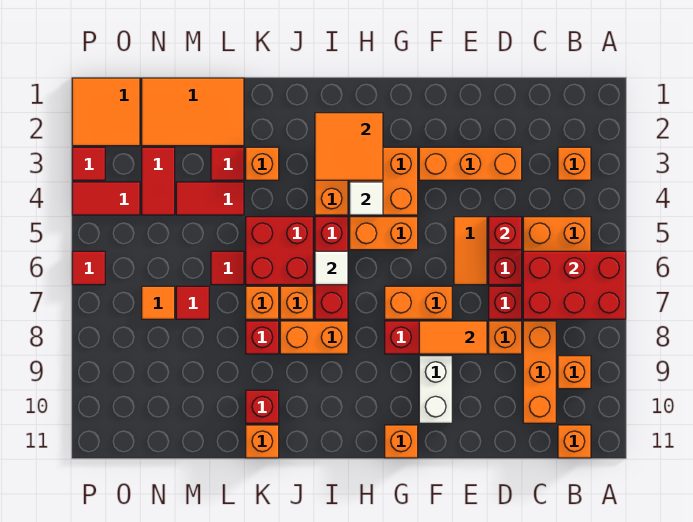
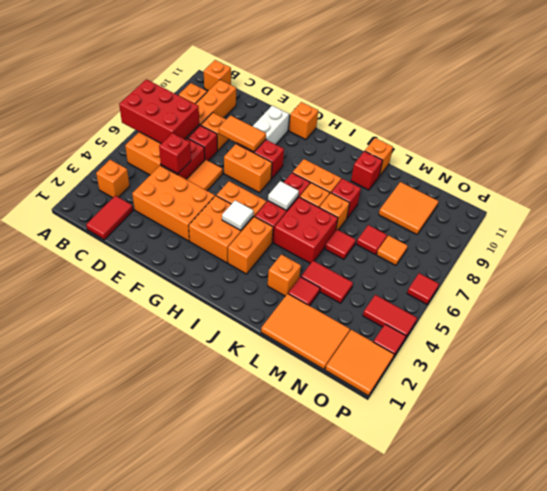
orange brick D3:F3 level 1 -> orange brick D3:F4 level 1
orange tile H2:I3 level 2 -> orange tile M9:N10 level 1
red tile N3:N4 level 1 -> red tile C1:C2 level 1

